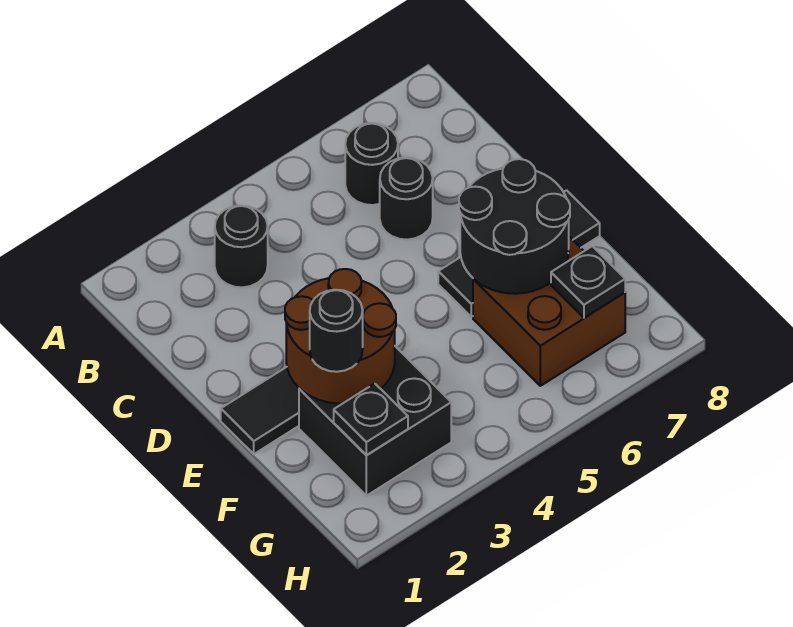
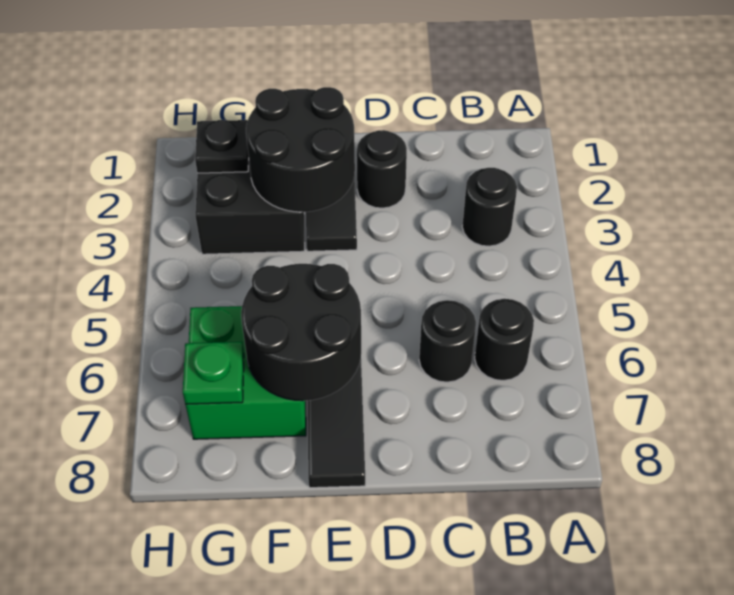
brown round brick E2:F3 level 2 -> black round brick E2:F3 level 2
black round brick F2 level 3 -> black round brick D2 level 1
brown brick F6:G7 level 1 -> green brick F6:G7 level 1
black plate G7 level 2 -> green plate G7 level 2

